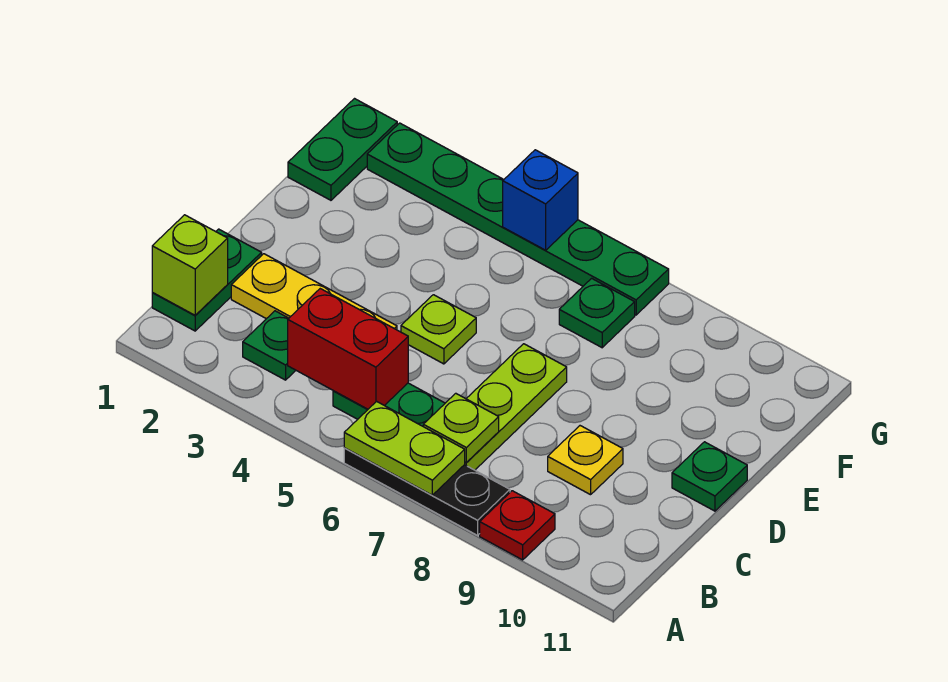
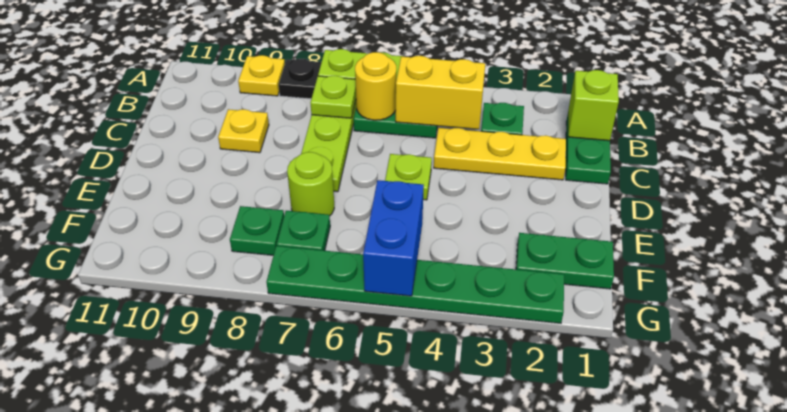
red plate A9 level 1 -> yellow plate A9 level 1
red brick B4:B5 level 2 -> yellow brick B4:B5 level 2
none -> yellow round brick B6 level 2
green plate D11 level 1 -> green plate F8 level 1
none -> lime round brick E7 level 1
green plate F1:G1 level 1 -> green plate F1:F2 level 1
blue brick G5 level 2 -> blue brick F5:G5 level 2

